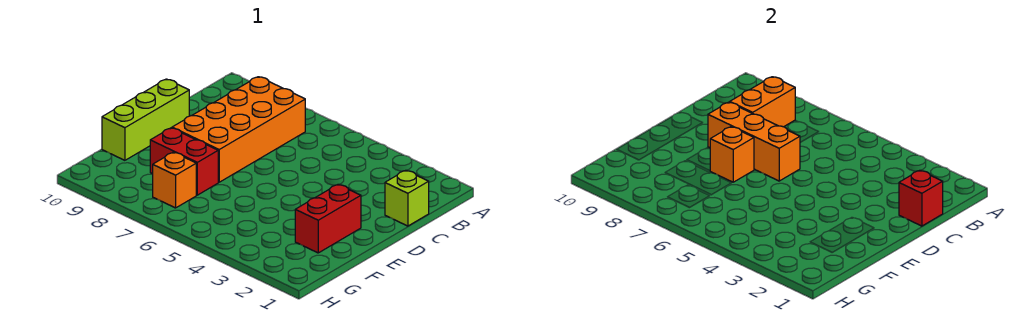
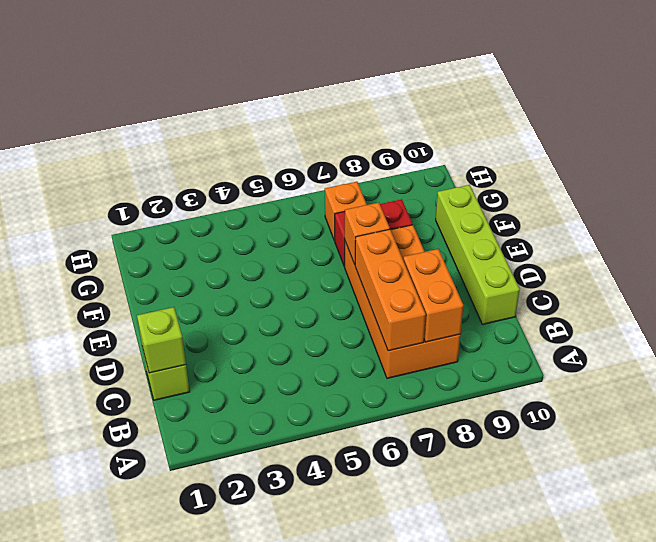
red brick C1 level 2 -> lime brick C1 level 2
orange brick D6:D8 level 2 -> orange brick B7:D7 level 2
lime brick D10:F10 level 1 -> lime brick C10:F10 level 1
red brick E2:F2 level 1 -> none

